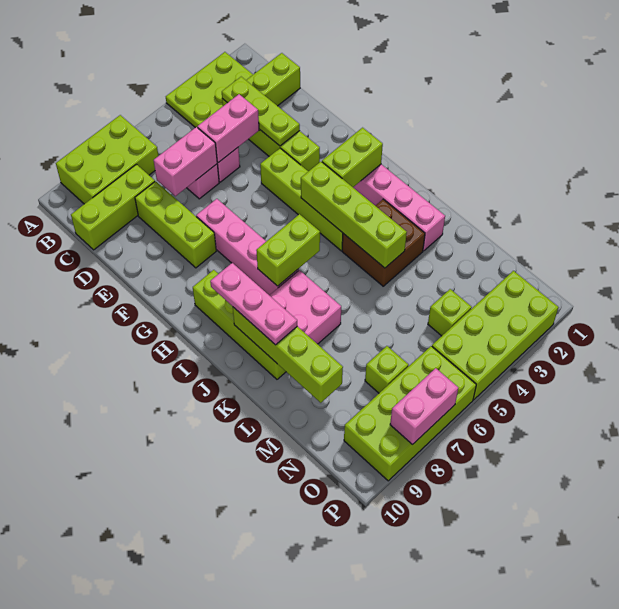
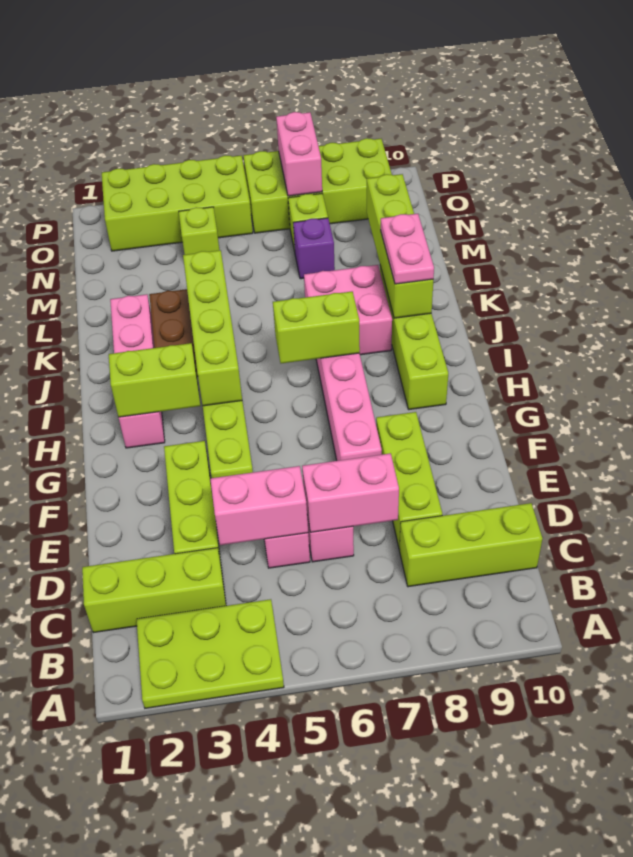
lime brick A7:B9 level 1 -> none
lime plate C3:E3 level 2 -> none
pink plate I9:K9 level 3 -> pink plate J9:K9 level 3
none -> purple brick M7 level 1
pink brick P7:P8 level 2 -> pink brick O7:P7 level 2

